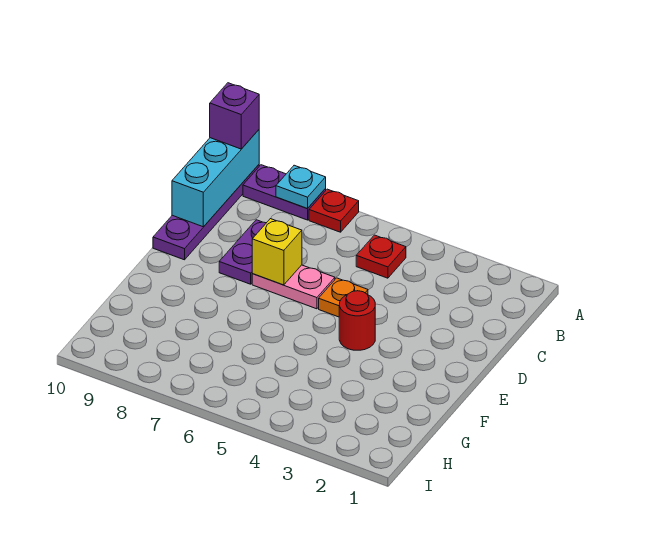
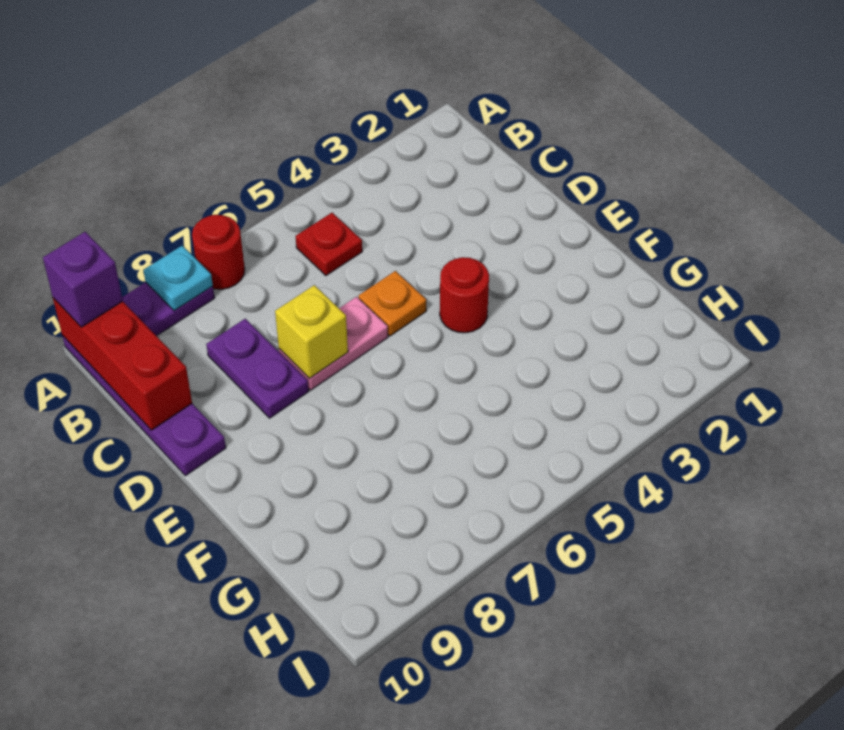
red plate A7 level 1 -> red round brick A7 level 1
cyan brick A10:C10 level 2 -> red brick A10:C10 level 2

